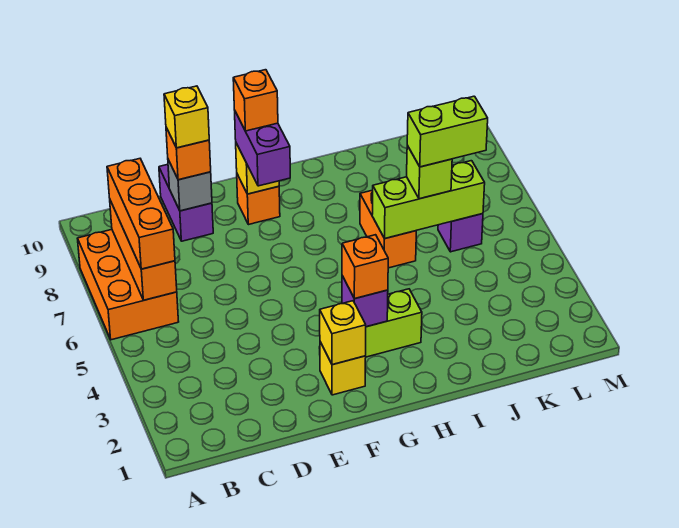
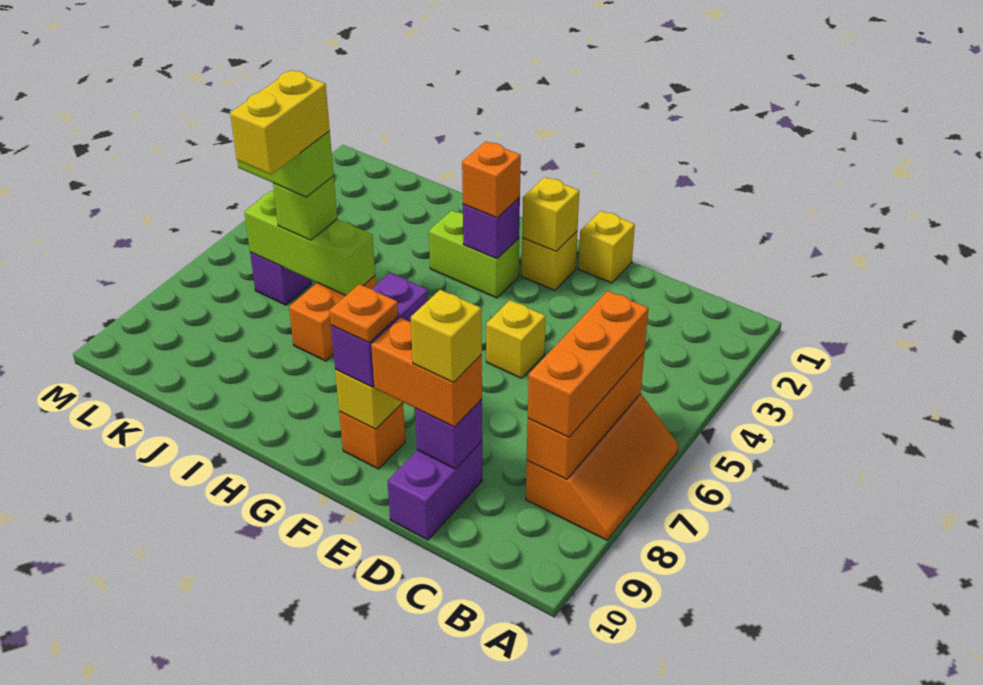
orange brick A6:B8 level 1 -> orange slope A6:B8 level 1 top B
grey brick D9 level 2 -> purple brick D9 level 2
orange brick D9 level 3 -> orange brick D9:E9 level 3
none -> yellow brick E1 level 1
none -> yellow brick E5 level 1
orange brick F9 level 4 -> orange plate F9 level 4
none -> yellow brick J6:J7 level 5

